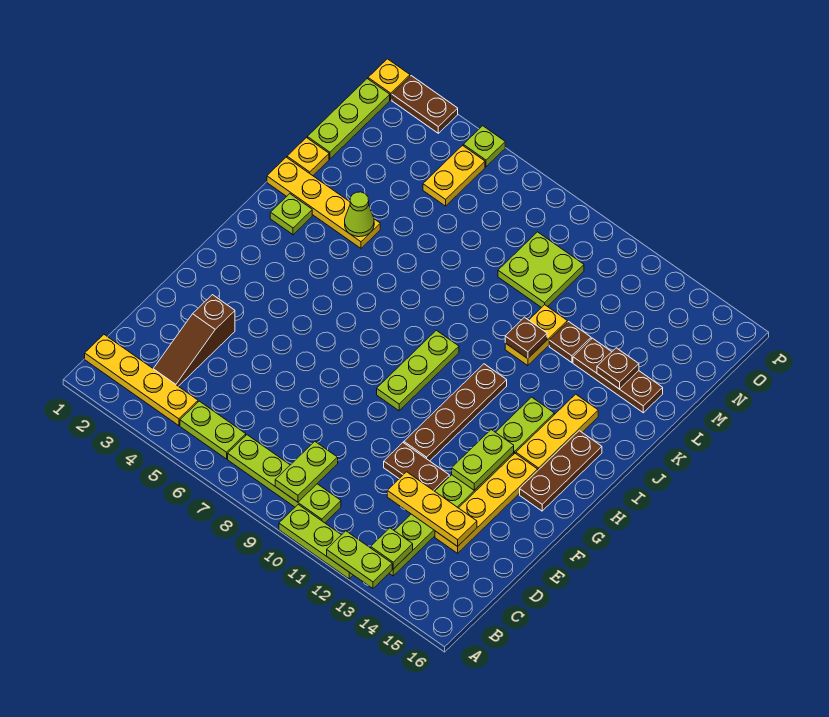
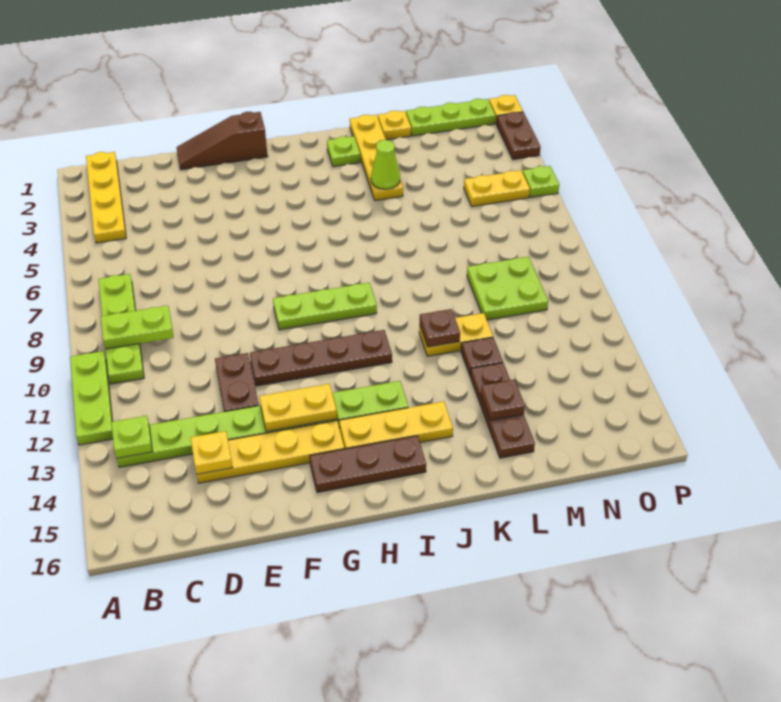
lime plate A12:A13 level 2 -> none
lime plate B5:B6 level 1 -> none
brown slope C3:E3 level 1 top E -> brown slope E1:G1 level 1 top G
yellow plate D12:D14 level 2 -> yellow plate D14 level 2
lime plate F13:G13 level 2 -> yellow plate F13:G13 level 2

